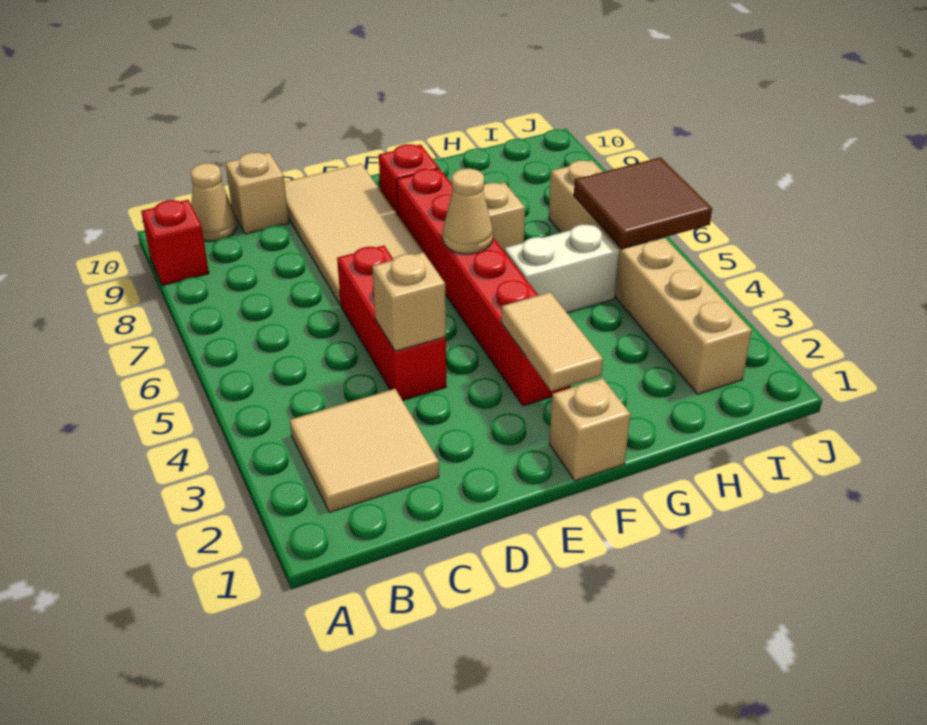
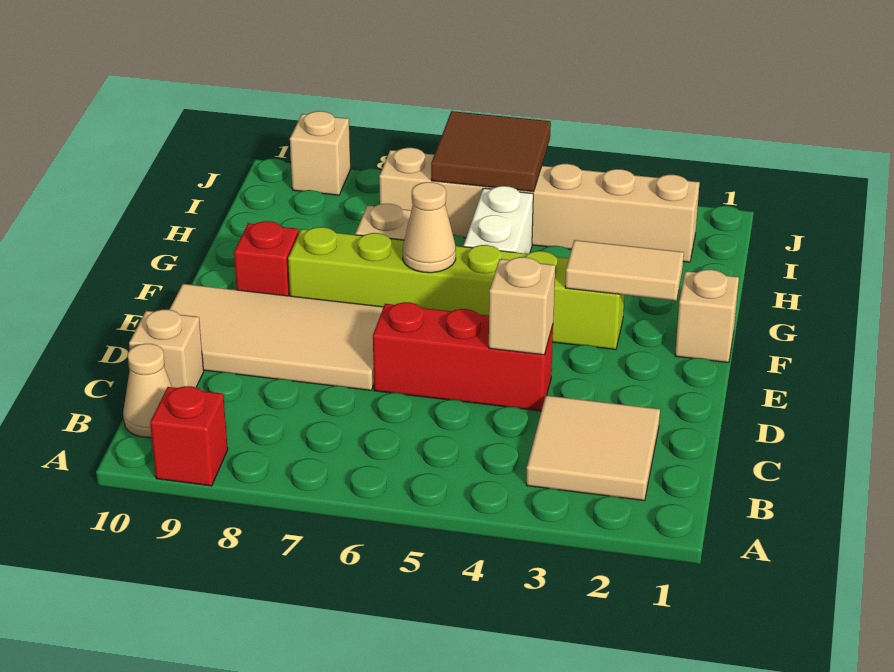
red brick F3:F8 level 1 -> lime brick F3:F8 level 1
none -> tan brick J9 level 1

